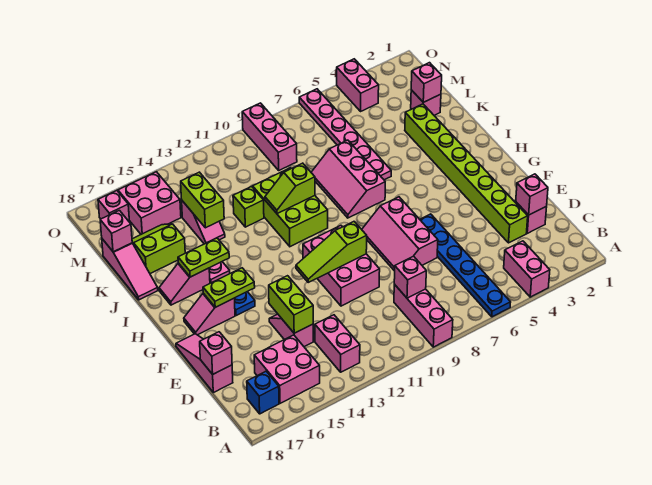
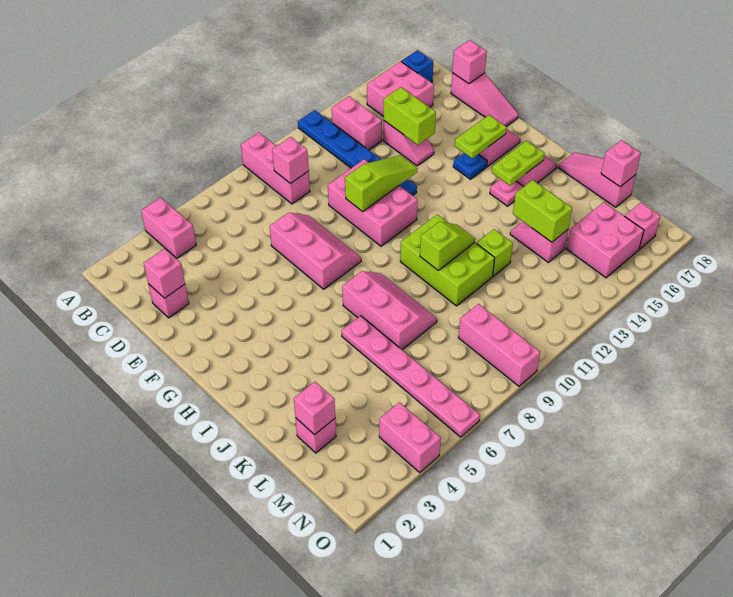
blue plate A6:F6 level 1 -> blue plate A12:F12 level 1
lime brick D3:K3 level 1 -> none
lime slope K16:L17 level 1 top K -> none

